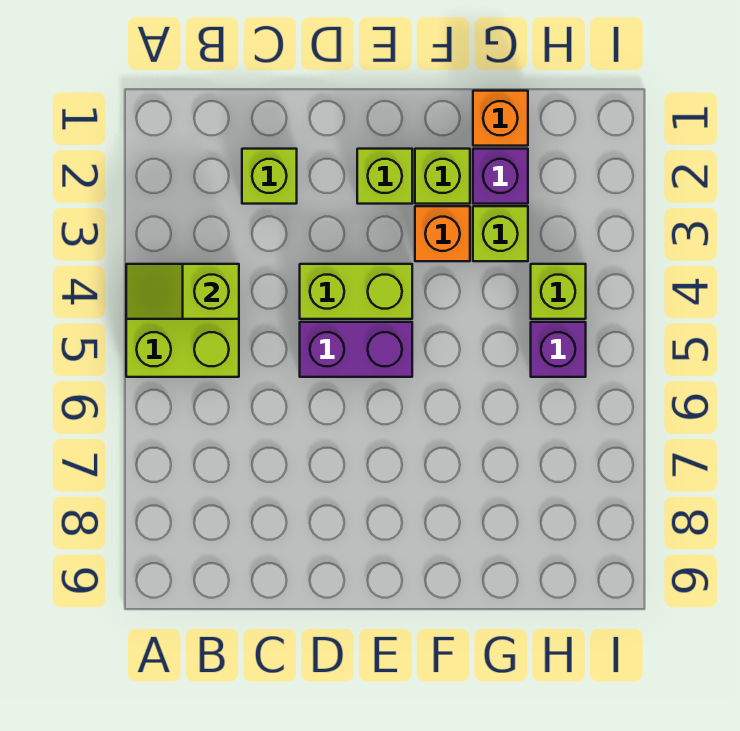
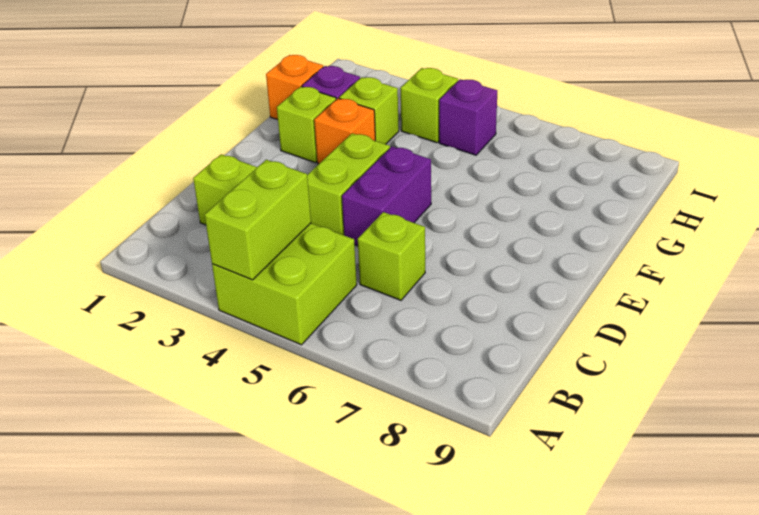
lime slope A4:B4 level 2 top B -> lime brick A4:B4 level 2
lime brick E2 level 1 -> lime brick C6 level 1

